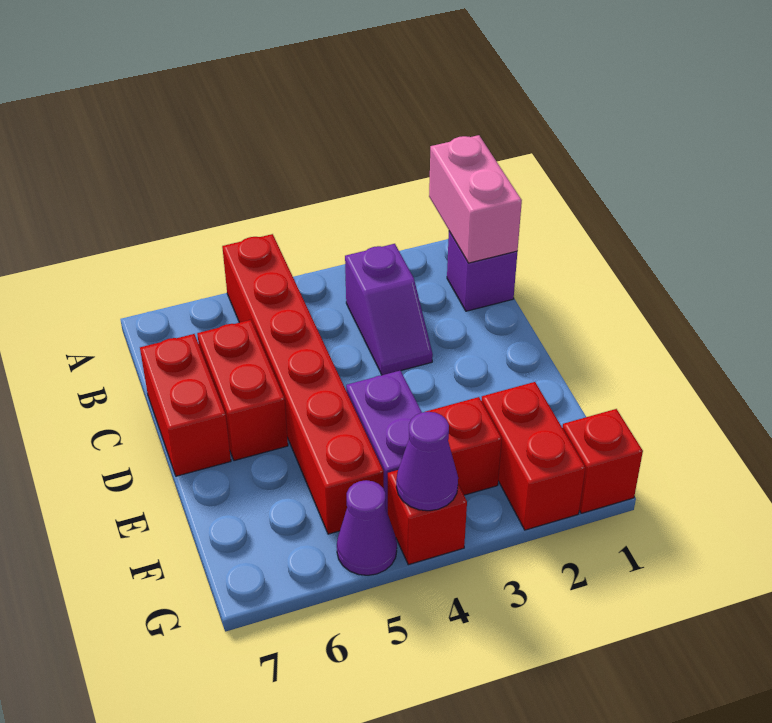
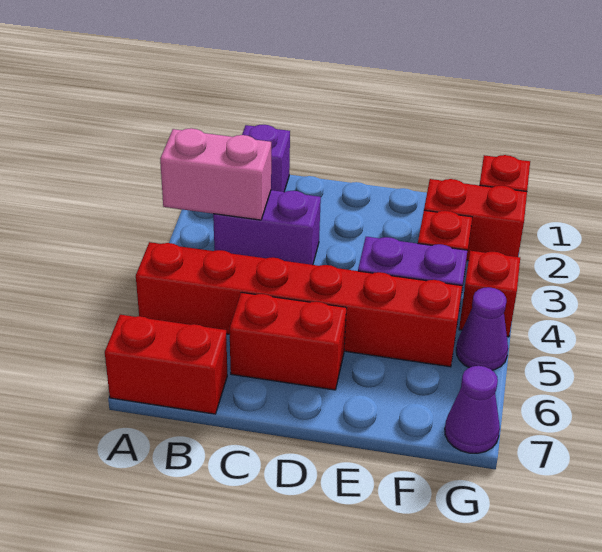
pink brick A1:B1 level 2 -> pink brick A3:B3 level 2
purple slope B3:C3 level 1 top B -> purple brick B3:C3 level 1
red brick C7:D7 level 1 -> red brick A7:B7 level 1
purple cone G4 level 2 -> purple cone G7 level 1

